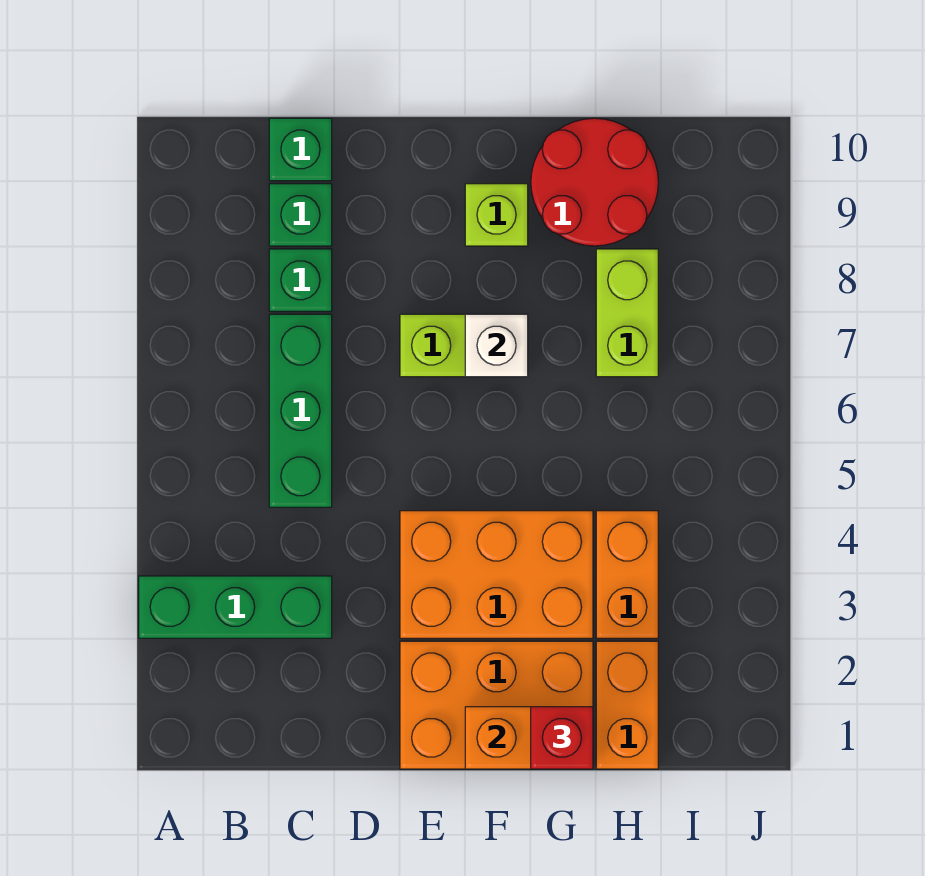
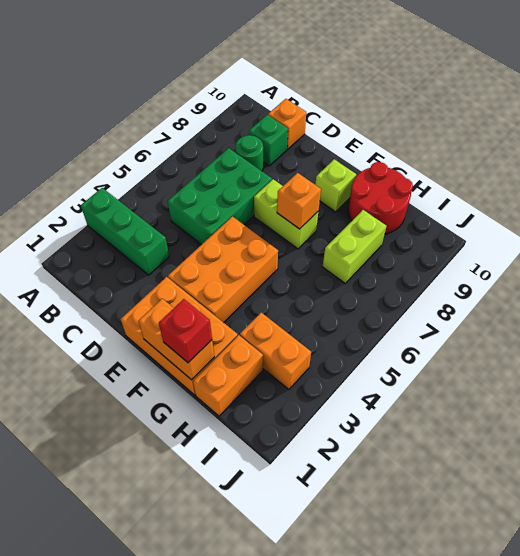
green brick C5:C7 level 1 -> green brick C5:D7 level 1
green brick C8 level 1 -> green round brick C8 level 1
green brick C10 level 1 -> orange brick C10 level 1
orange brick E3:G4 level 1 -> orange brick E3:F5 level 1
white brick F7 level 2 -> orange brick F7 level 2
orange brick H3:H4 level 1 -> orange brick H3:I3 level 1

